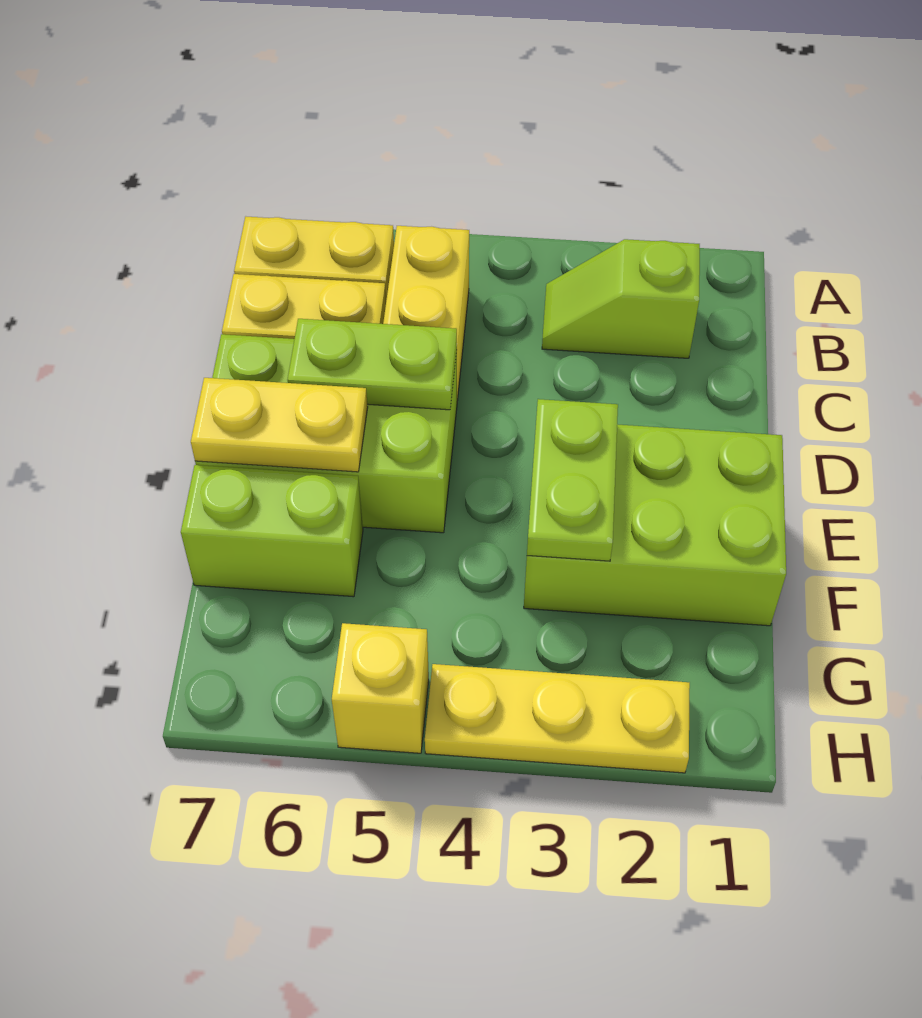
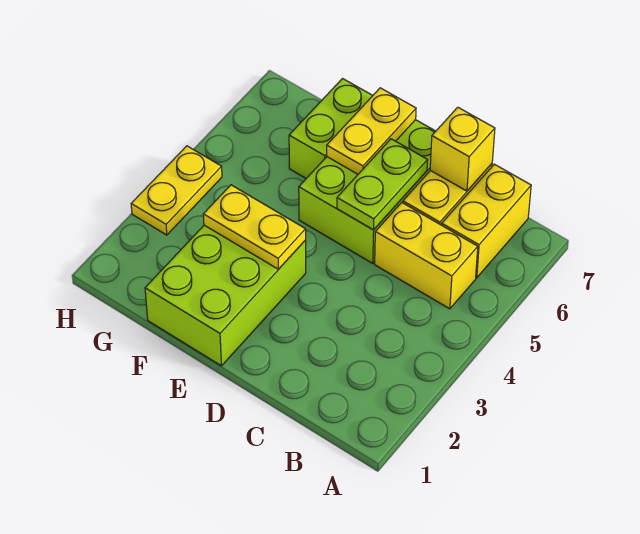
lime slope B2:B3 level 1 top 2 -> none
lime plate E3:F3 level 2 -> yellow plate E3:F3 level 2
yellow plate H2:H4 level 1 -> yellow plate H3:H4 level 1
yellow brick H5 level 1 -> yellow brick C7 level 2

